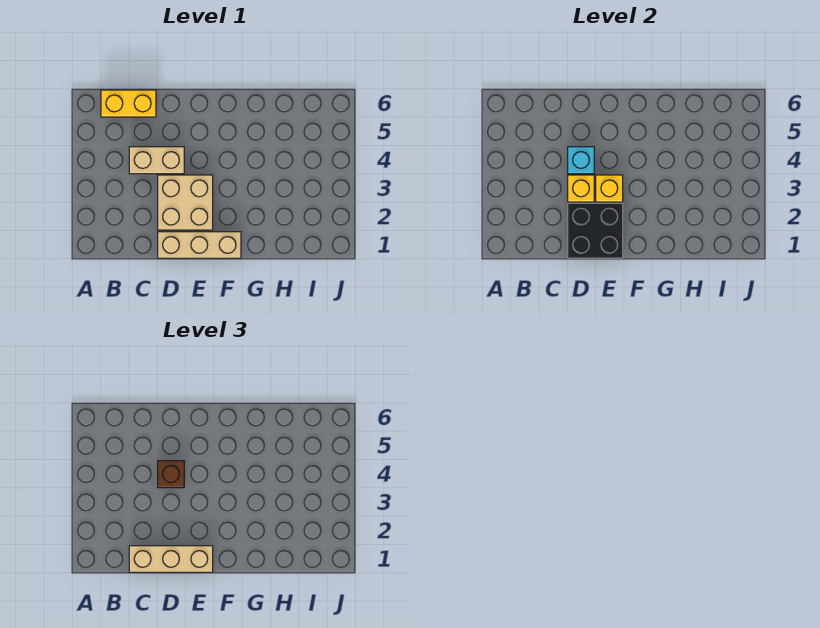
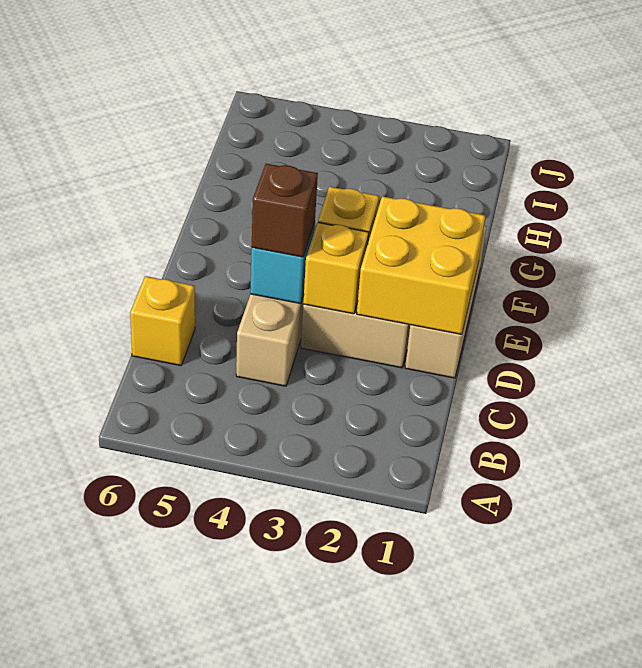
yellow brick B6:C6 level 1 -> yellow brick C6 level 1
tan brick C1:E1 level 3 -> none
black brick D1:E2 level 2 -> yellow brick D1:E2 level 2

